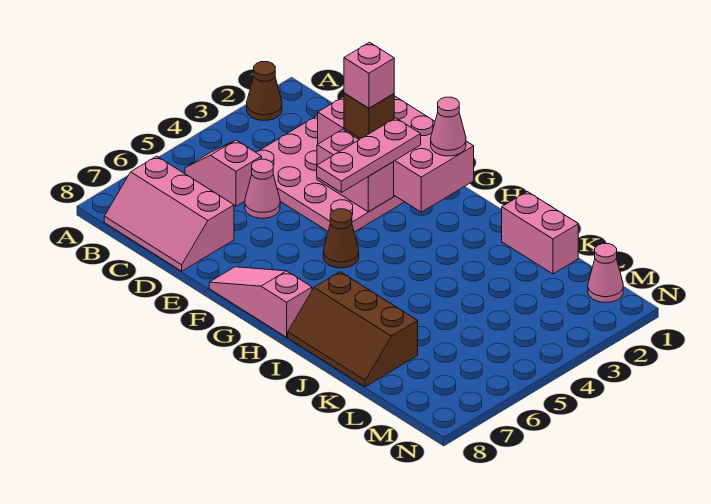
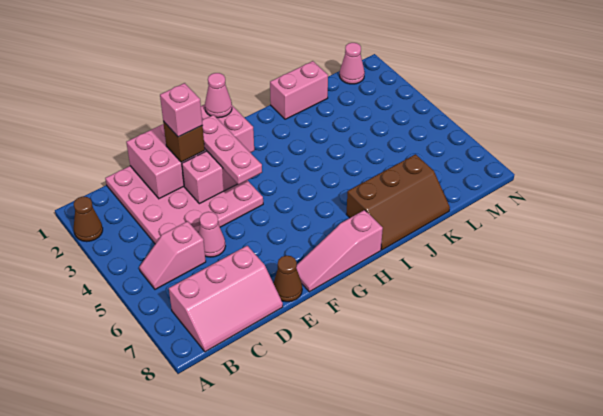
brown cone G5 level 1 -> brown cone E8 level 1

